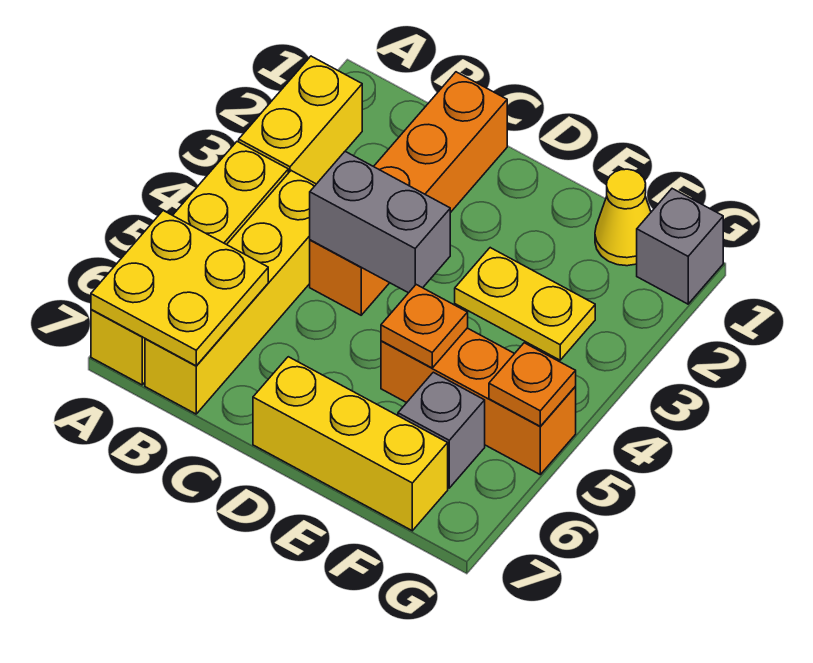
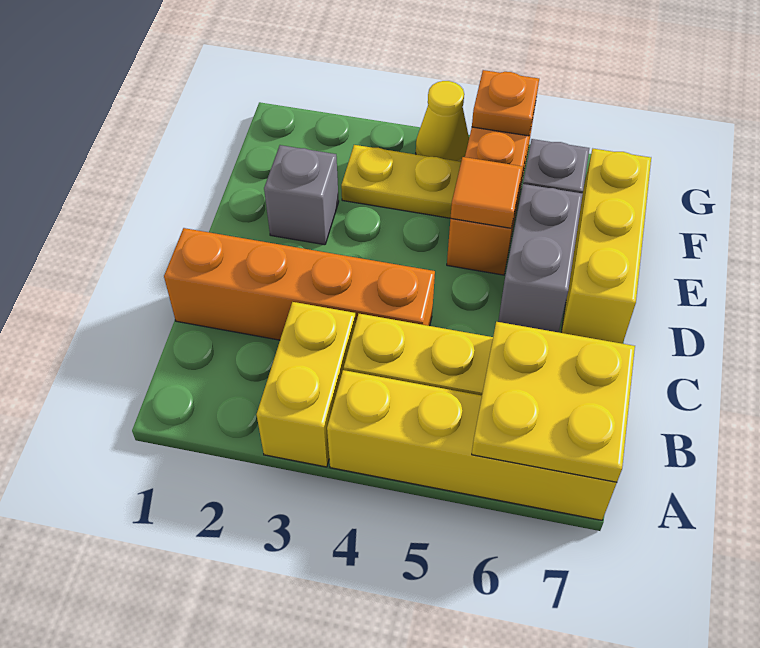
yellow brick A2:A3 level 1 -> yellow brick A3:B3 level 1
grey brick C4:D4 level 2 -> grey brick D6:E6 level 1
yellow plate E3:F3 level 1 -> yellow plate F3:F4 level 1
orange plate E5 level 2 -> orange tile E5 level 2
yellow cone F1 level 1 -> yellow cone G4 level 1
grey brick G1 level 1 -> grey brick E2 level 1

